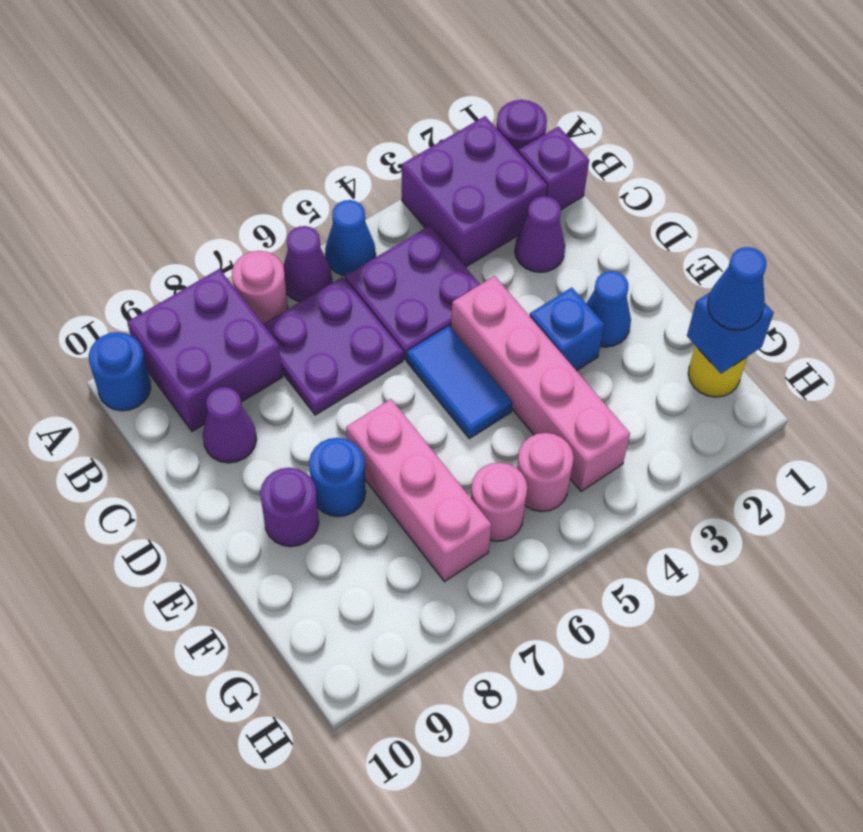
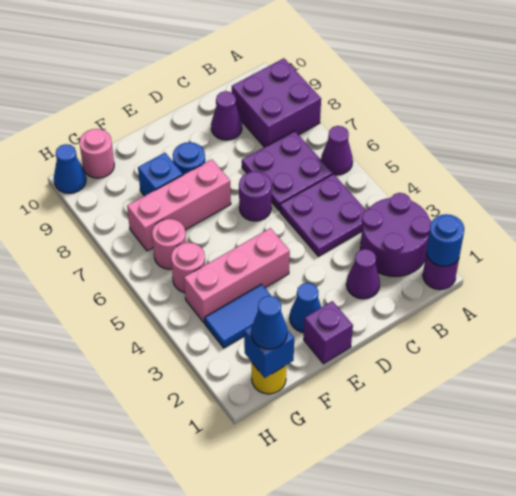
purple brick A2:B3 level 1 -> purple round brick A2:B3 level 1
blue cone A5 level 1 -> blue cone H10 level 1
pink round brick A7 level 1 -> pink round brick G10 level 1
blue round brick A10 level 1 -> blue round brick A1 level 2
purple brick B1 level 1 -> purple brick E1 level 1
pink brick D4:G4 level 1 -> pink brick E4:G4 level 1
blue tile D5:E5 level 1 -> blue tile F3:G3 level 1
blue brick E3 level 1 -> blue brick F8 level 1
purple round brick E9 level 1 -> purple round brick D6 level 1

